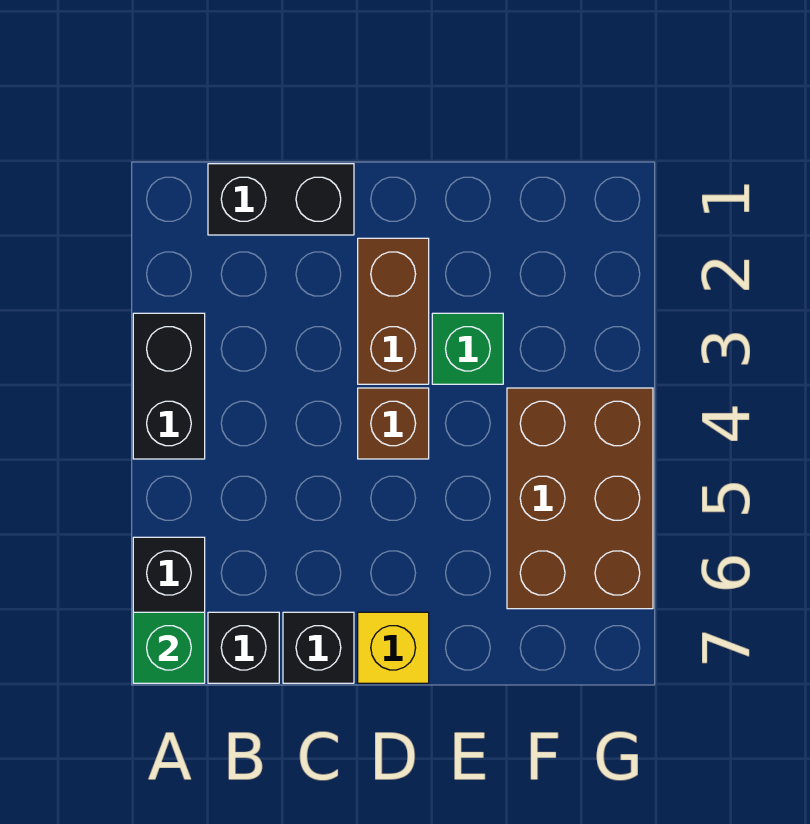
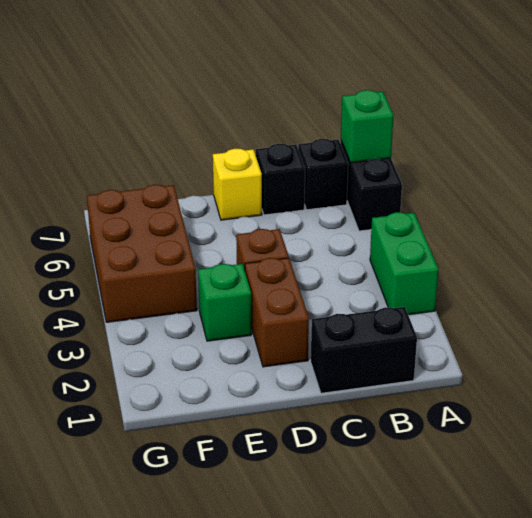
black brick A3:A4 level 1 -> green brick A3:A4 level 1

